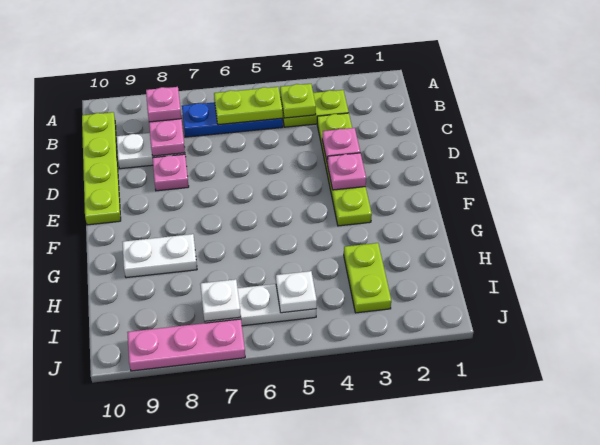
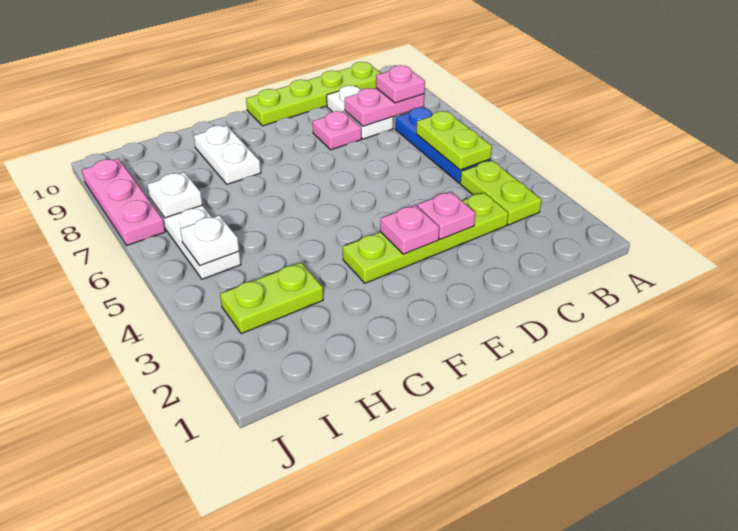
lime plate B4 level 2 -> none

